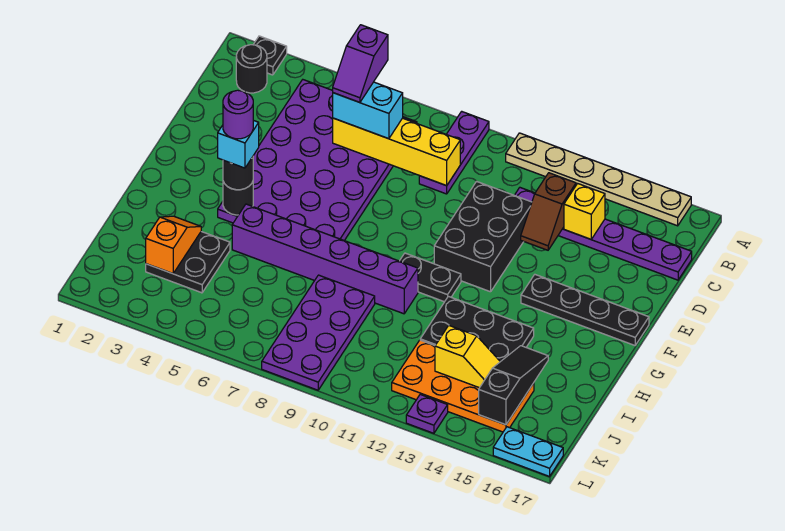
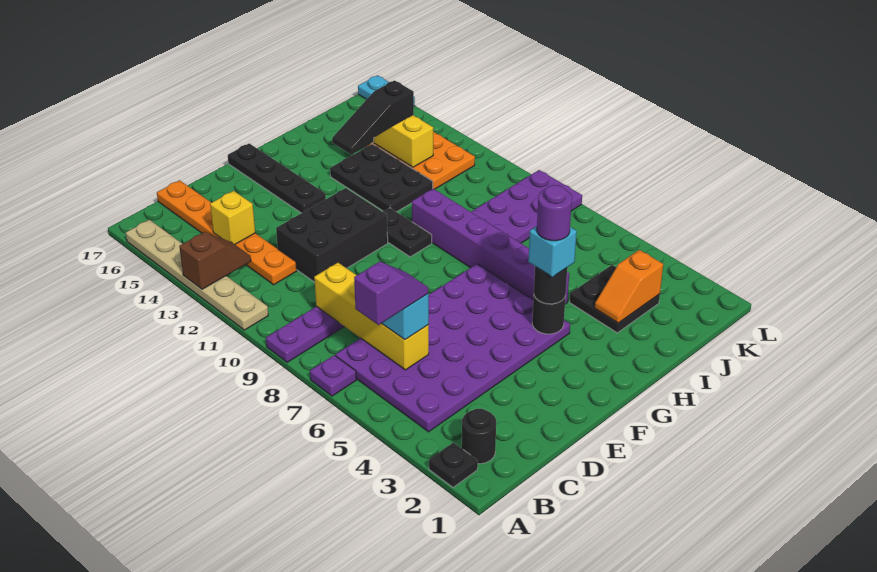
purple plate C12:C17 level 1 -> orange plate C12:C17 level 1
brown slope C13:D13 level 2 top C -> brown slope A13:B13 level 2 top A
purple plate L13 level 1 -> purple plate A7 level 1

